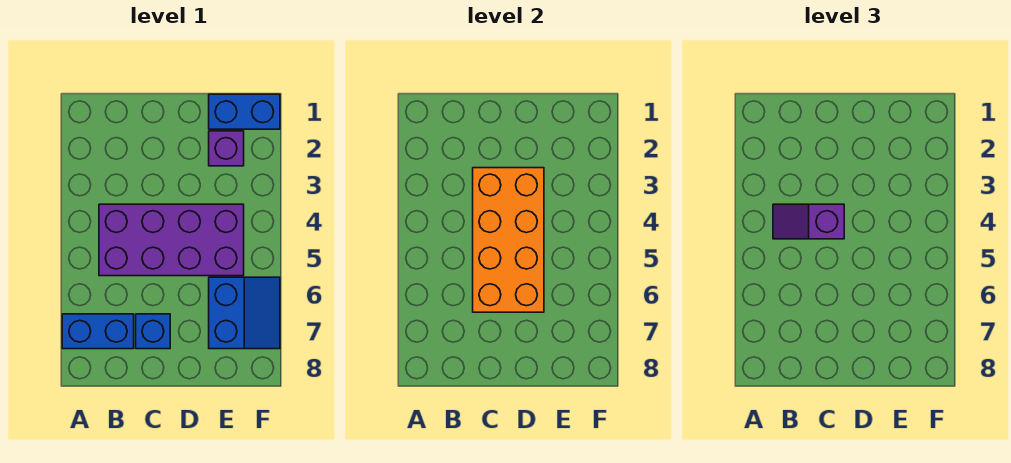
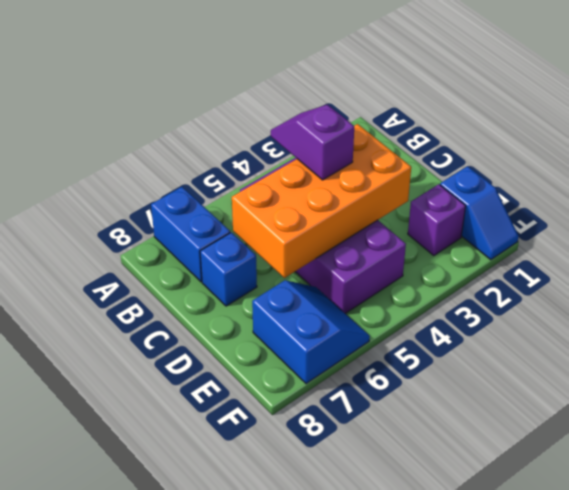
blue brick E1:F1 level 1 -> blue slope E1:F1 level 1 top E
blue slope E6:F7 level 1 top E -> blue slope E6:F7 level 1 top 7

